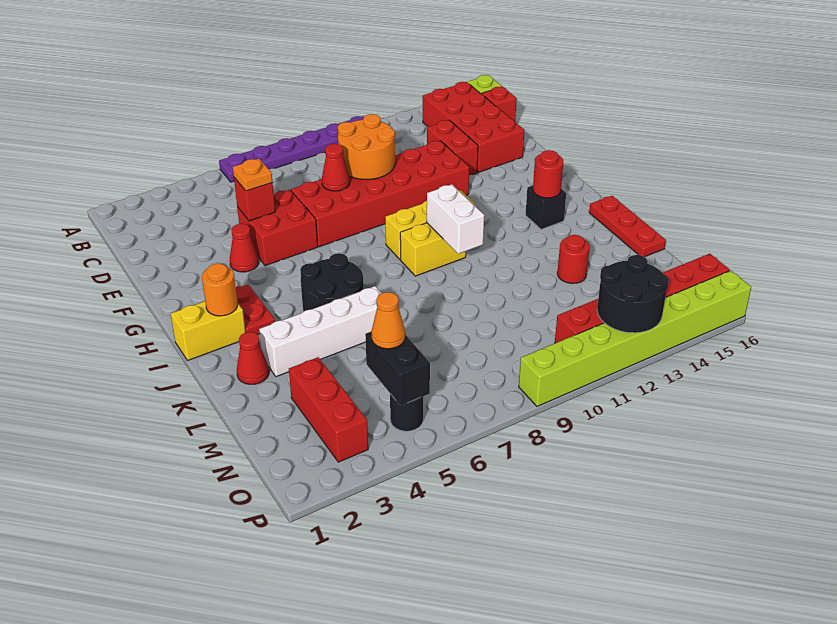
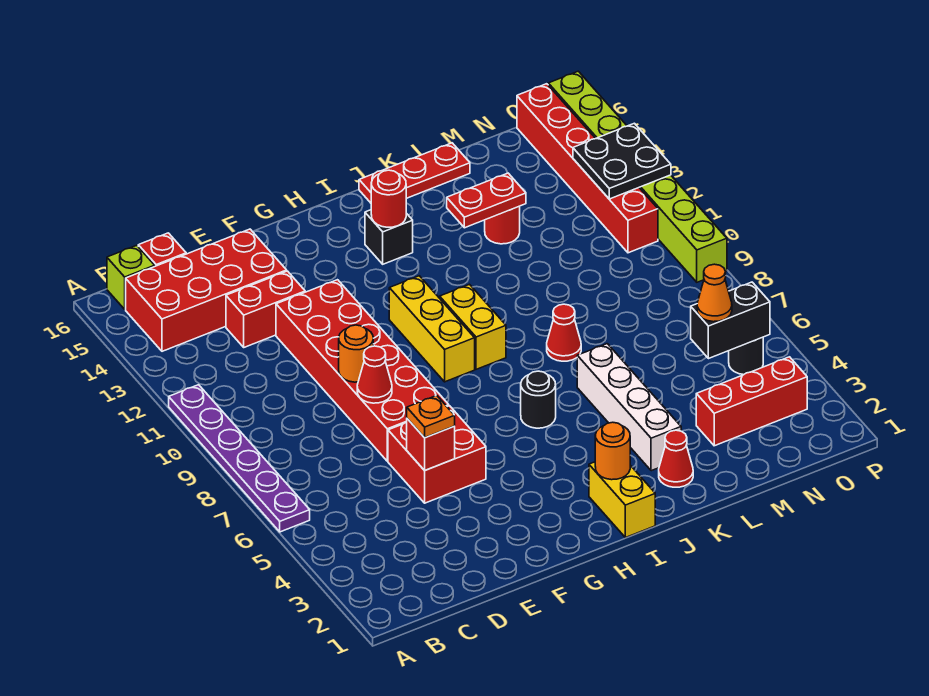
orange round brick D9:E10 level 2 -> orange round brick E9 level 2
red cone F4 level 1 -> red cone K8 level 1
red plate H3:I3 level 1 -> red plate K13:L13 level 2
black round brick I5:J6 level 1 -> black round brick I6 level 1
white brick I10:J10 level 2 -> none
black round brick O12:P13 level 2 -> black plate O12:P13 level 2

